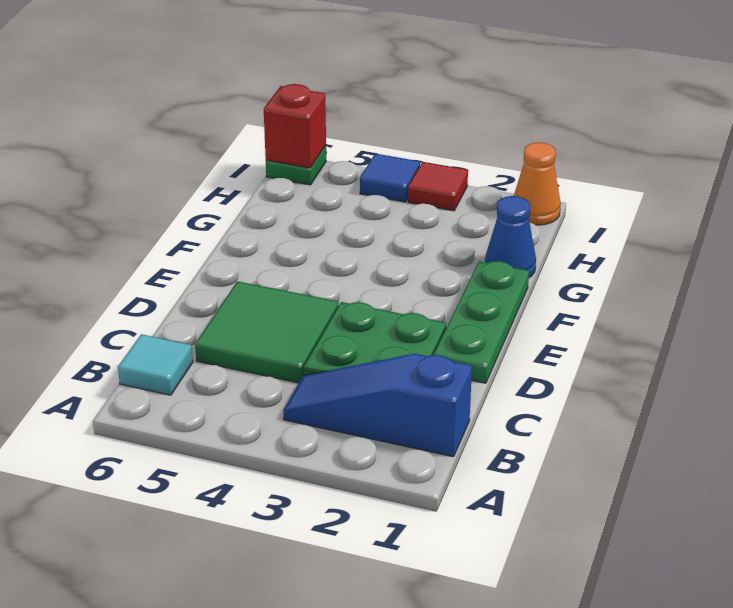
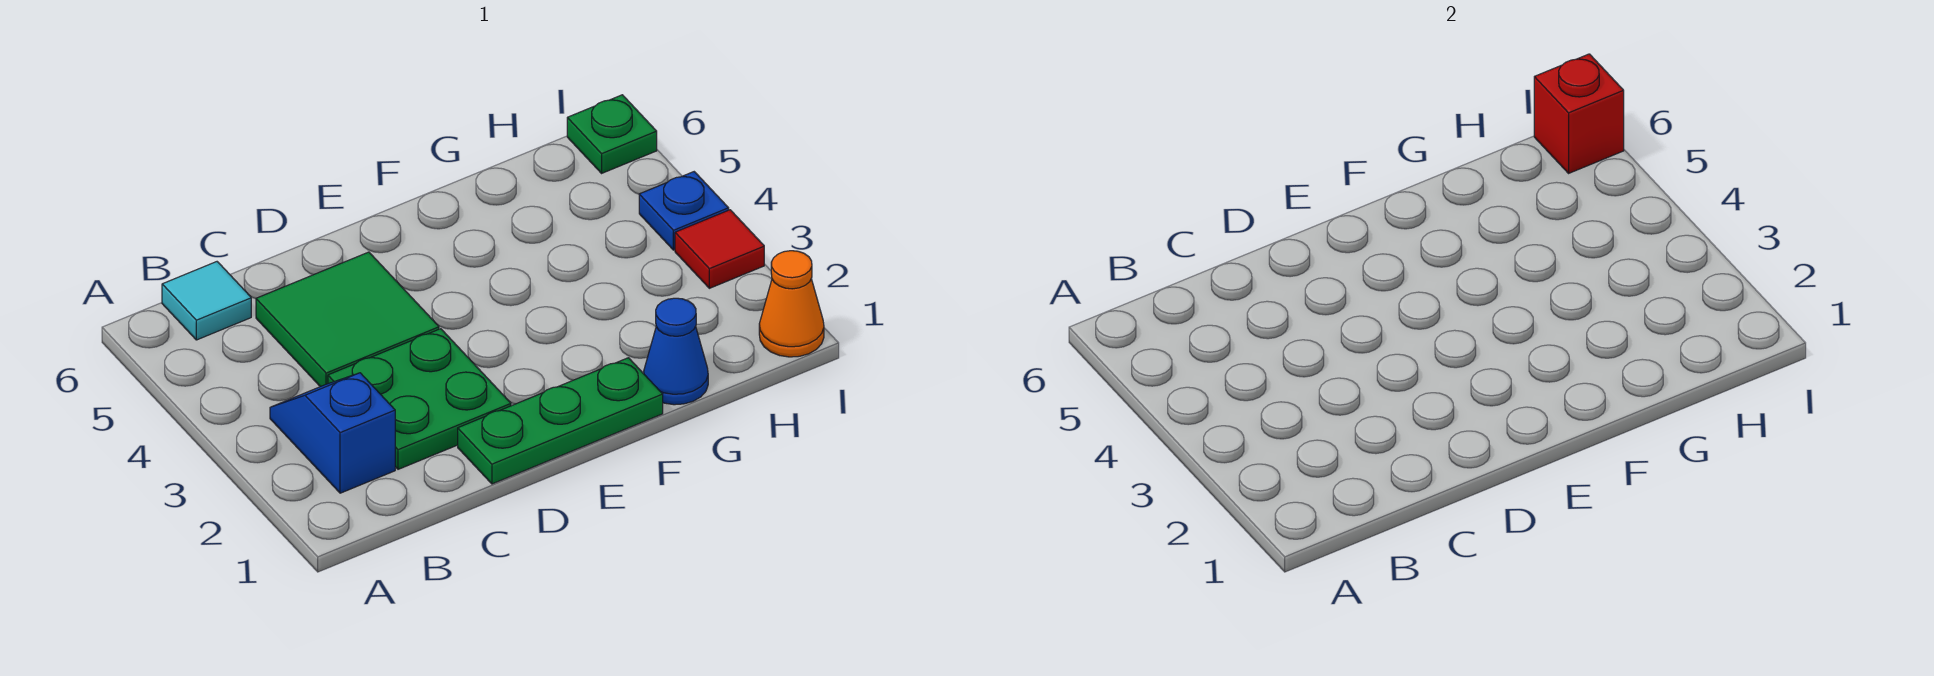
blue slope B1:B3 level 1 top 1 -> blue slope B2:B3 level 1 top 2
blue tile I4 level 1 -> blue plate I4 level 1

